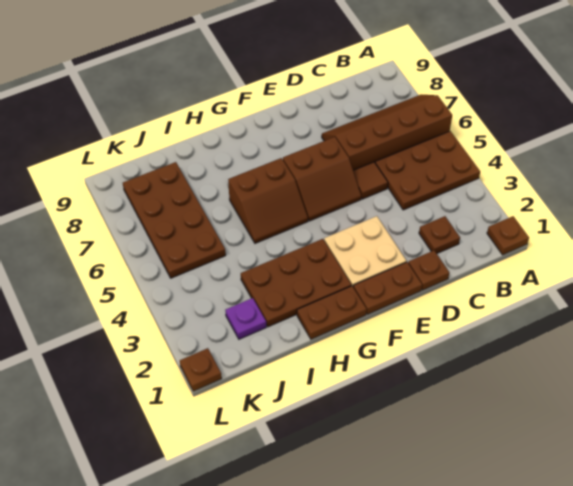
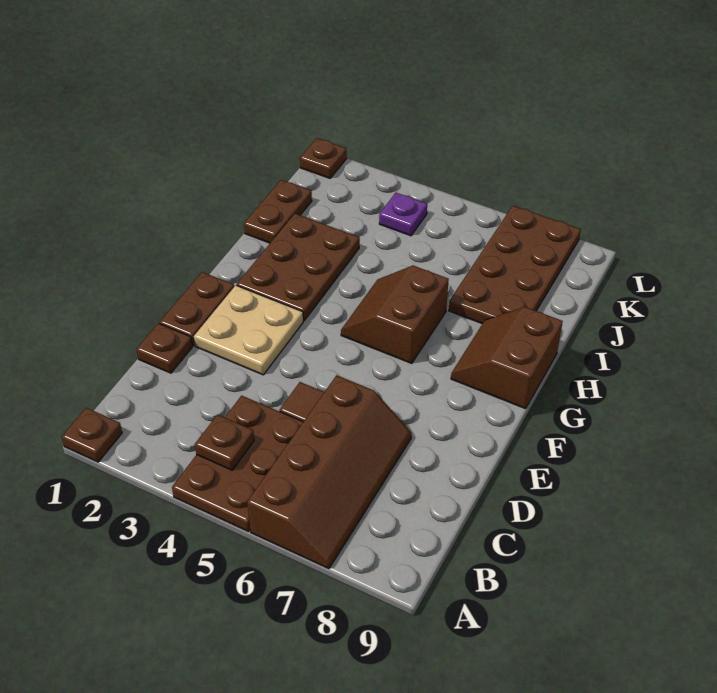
brown plate C2 level 1 -> brown plate B4 level 2
brown slope E5:F6 level 1 top 6 -> brown slope G8:H9 level 1 top 9
brown plate G1:H1 level 1 -> brown plate I1:J1 level 1
purple plate J2 level 1 -> purple plate K4 level 1
brown plate J5:K8 level 1 -> brown plate I7:L8 level 1

